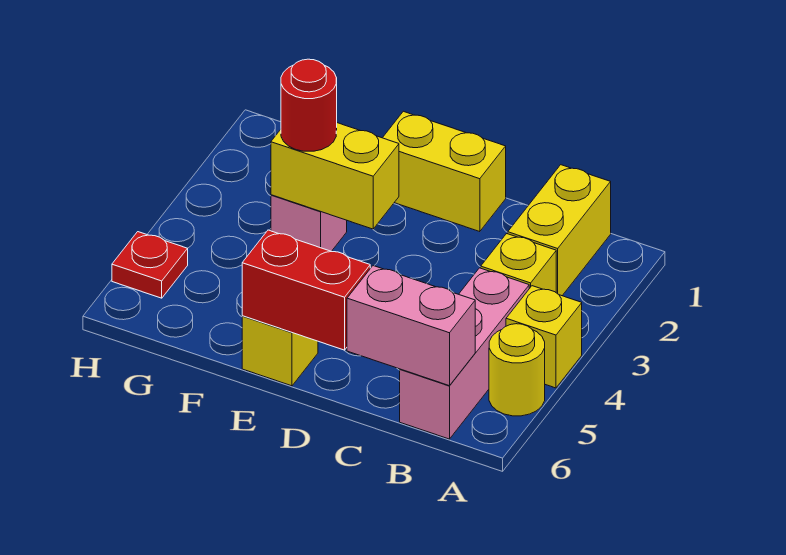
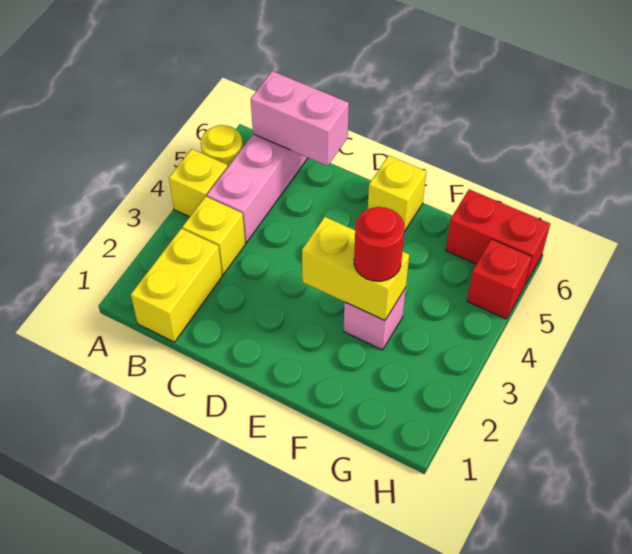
yellow brick D1:E1 level 1 -> none
red brick D6:E6 level 2 -> red brick G6:H6 level 1
red plate H5 level 1 -> red brick H5 level 1

